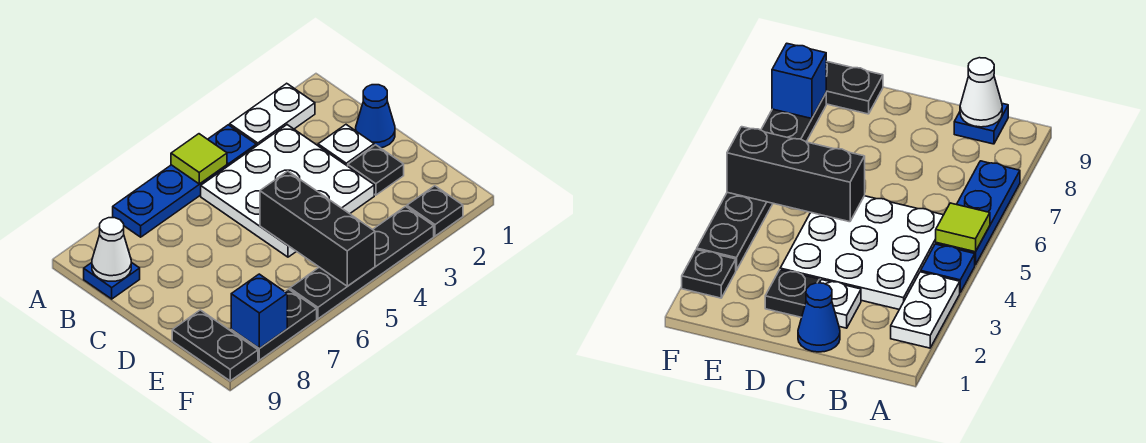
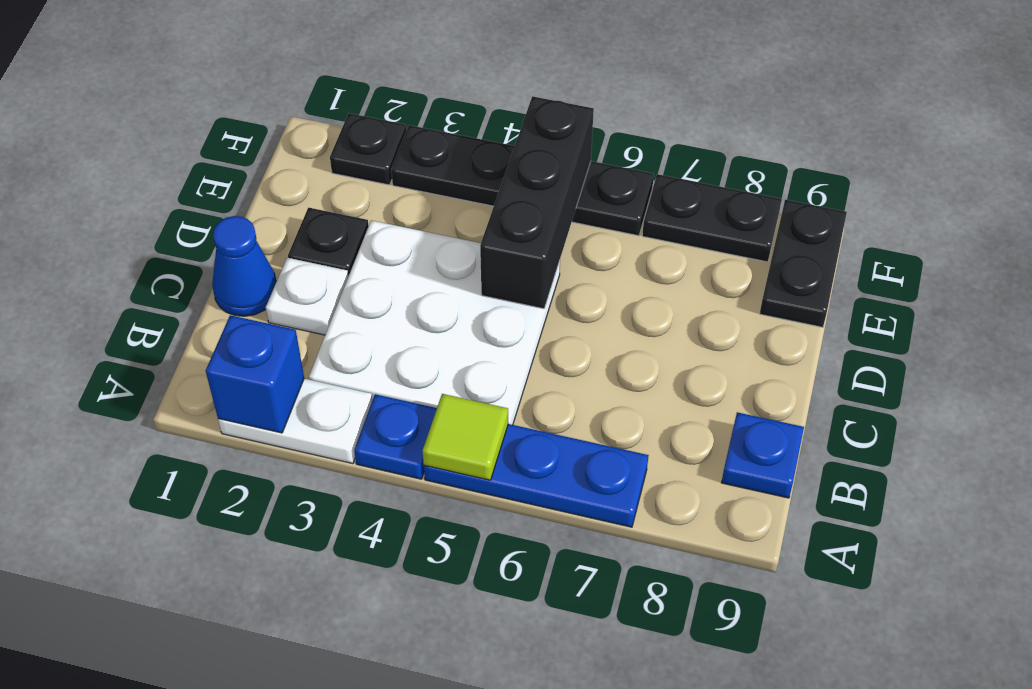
white cone B9 level 2 -> none
blue brick F8 level 2 -> blue brick A2 level 2

